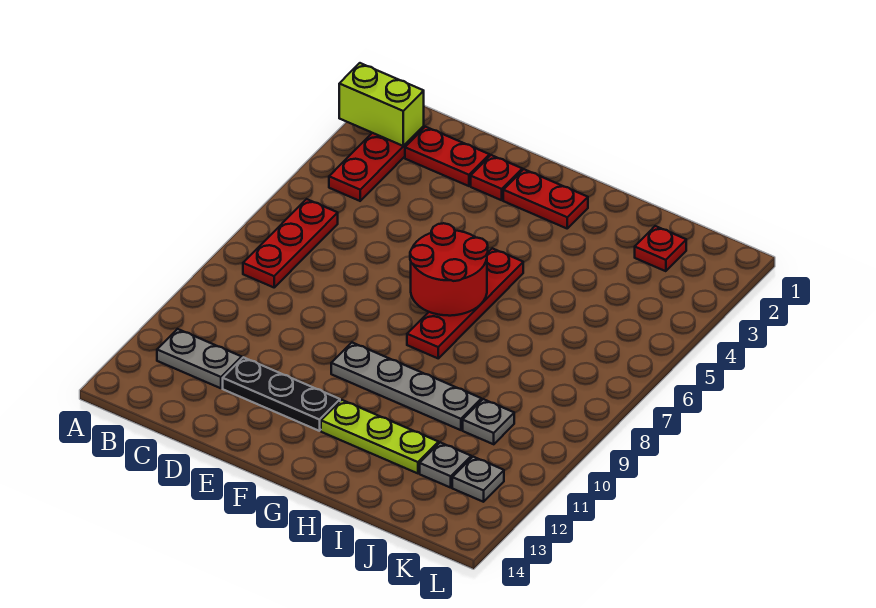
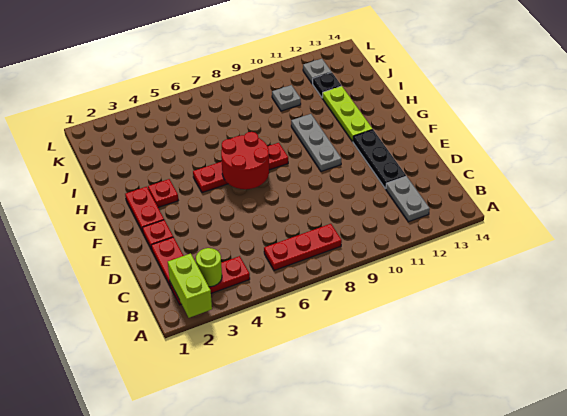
none -> lime round brick B3 level 2
grey plate F10:I10 level 1 -> grey plate F10:H10 level 1
red plate J2 level 1 -> red plate G3 level 1
grey plate J12 level 1 -> black plate J12 level 1

